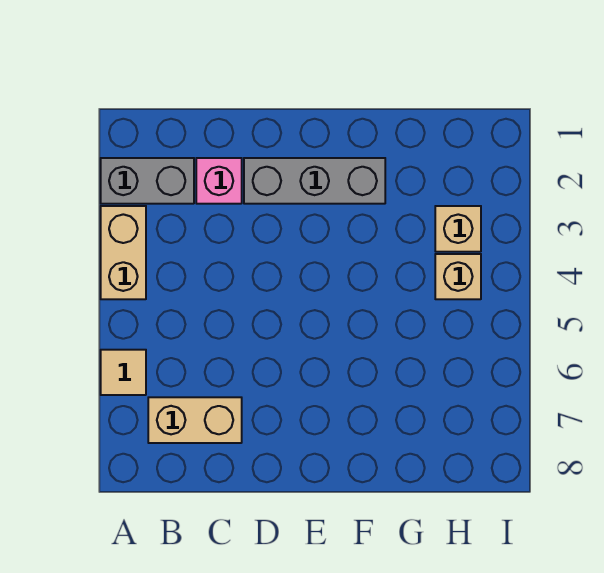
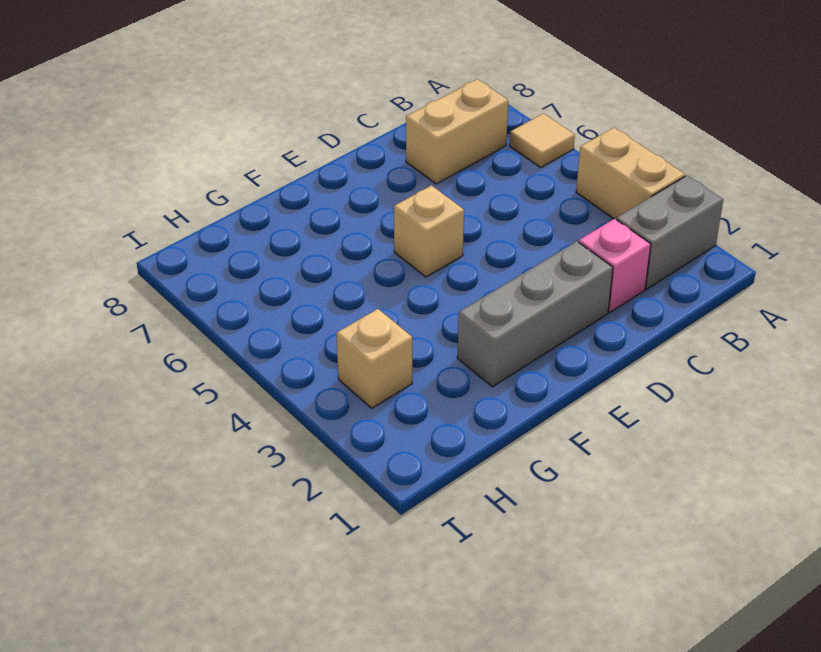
tan brick H4 level 1 -> tan brick E5 level 1

